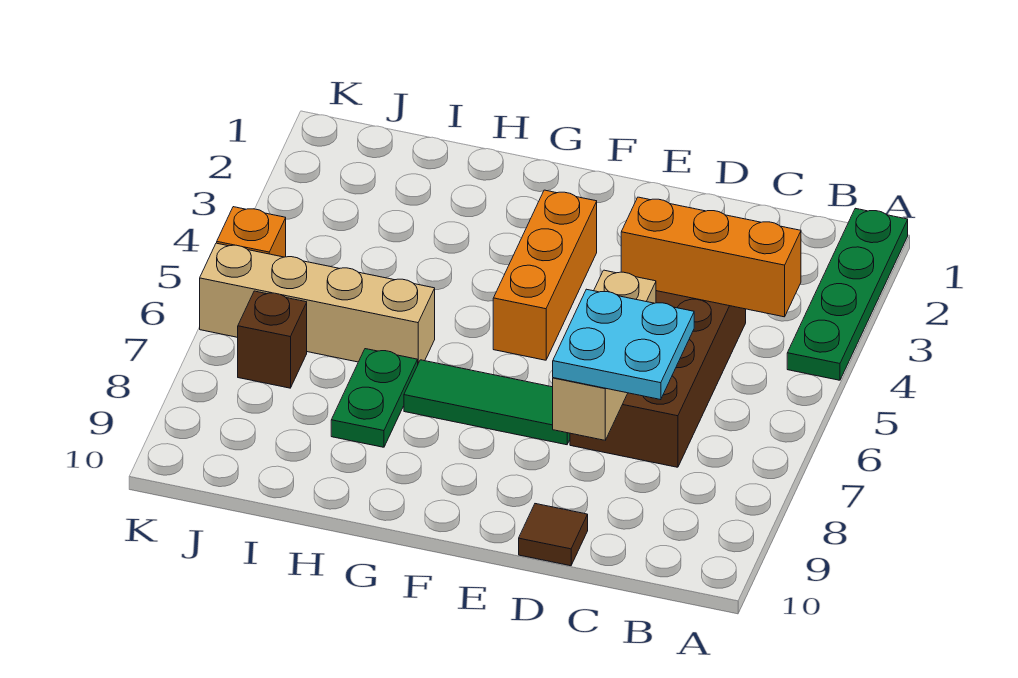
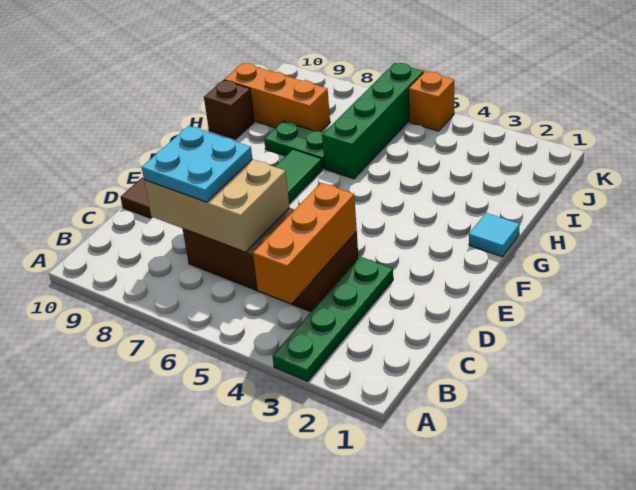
green plate A1:A4 level 1 -> green plate A3:D3 level 1
tan brick D6:D8 level 2 -> tan brick C6:D8 level 2
orange brick F3:F5 level 1 -> orange brick I8:I10 level 1
none -> cyan tile G1 level 1
tan brick H6:K6 level 1 -> green brick H6:K6 level 1
brown brick J7 level 1 -> brown brick H10 level 1

